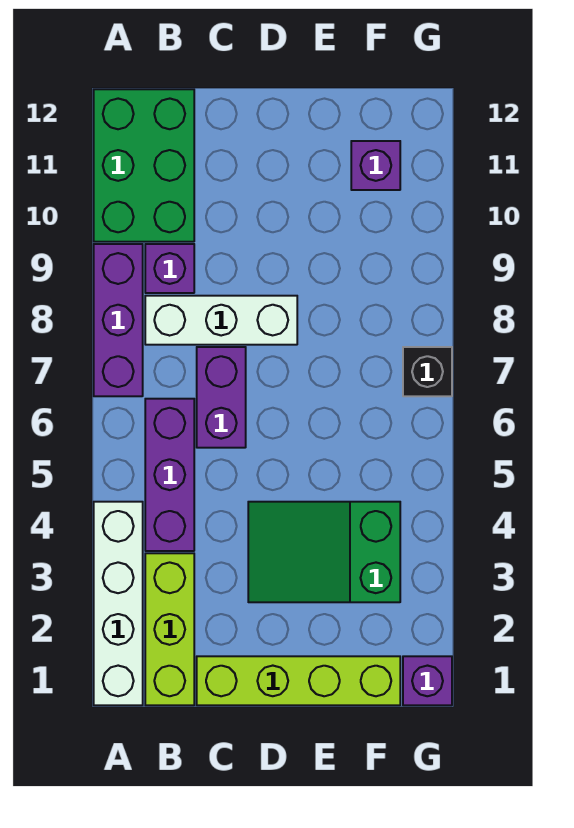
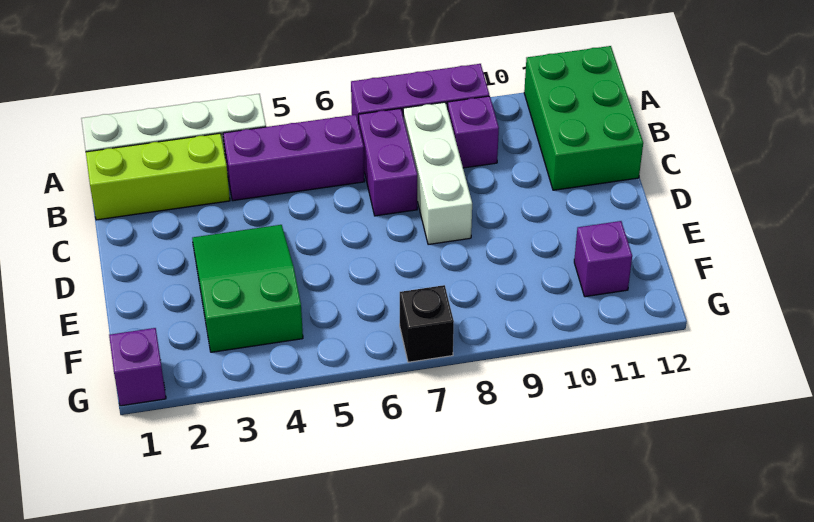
green brick A10:B12 level 1 -> green brick A11:C12 level 1
lime brick C1:F1 level 1 -> none
purple brick C6:C7 level 1 -> purple brick B7:C7 level 1

